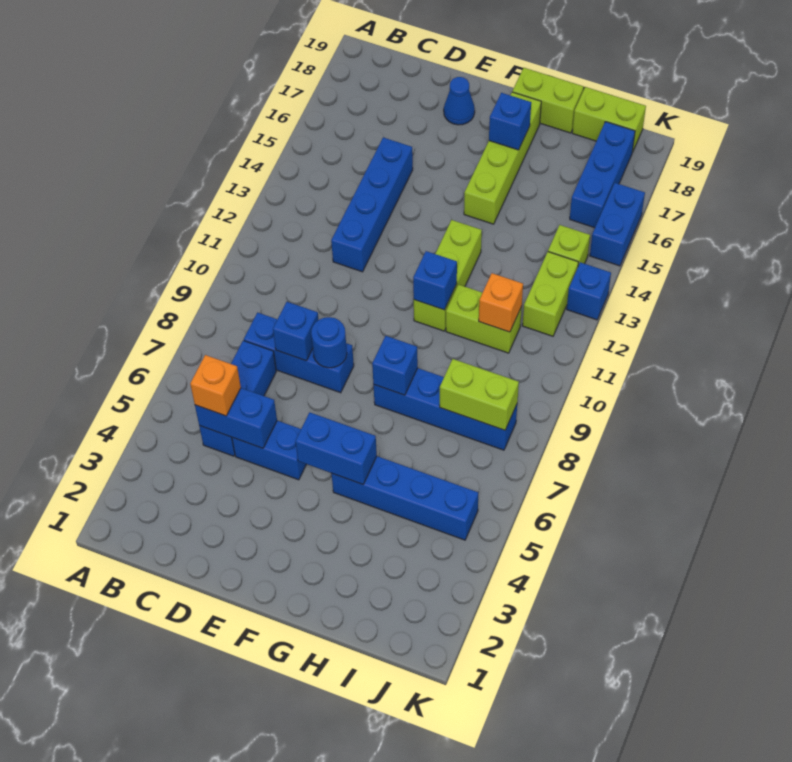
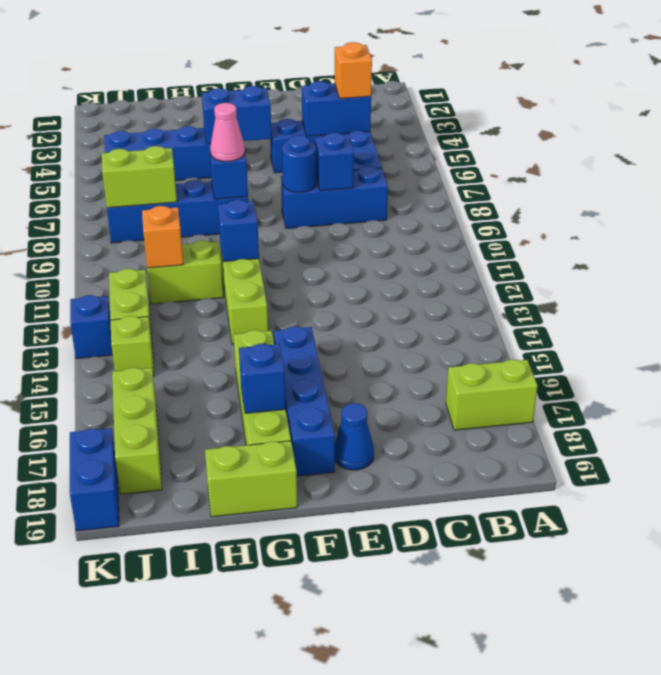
blue brick D12:D15 level 1 -> blue brick F15:F18 level 1
none -> pink cone G8 level 3
lime brick I19:J19 level 1 -> lime brick A17:B17 level 1
blue brick J16:J18 level 1 -> lime brick J16:J18 level 1
blue brick K15:K16 level 1 -> blue brick K18:K19 level 1

